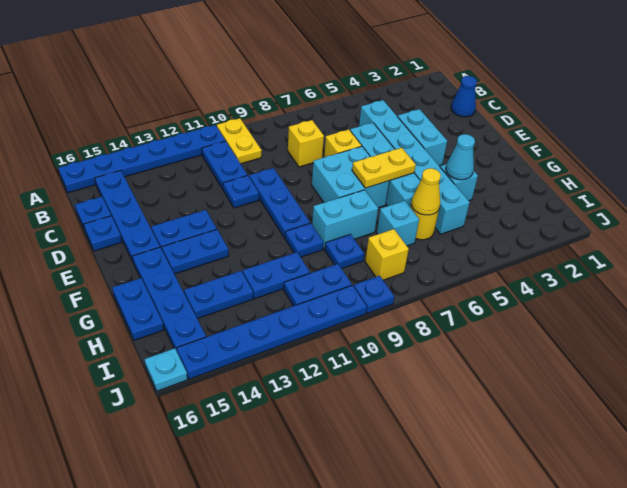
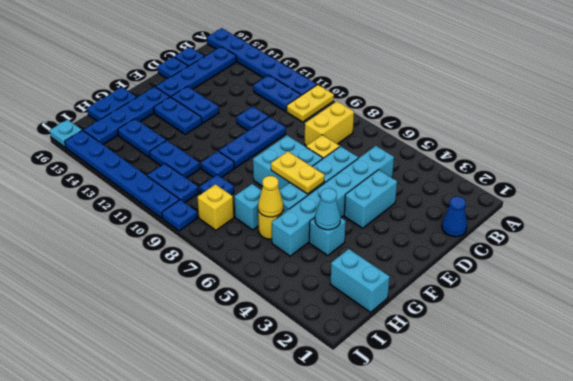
blue plate B11:C11 level 1 -> blue plate B11:B12 level 1
yellow brick C8 level 1 -> yellow brick B8:C8 level 1
cyan brick G8:G9 level 1 -> cyan brick H1:H2 level 1

